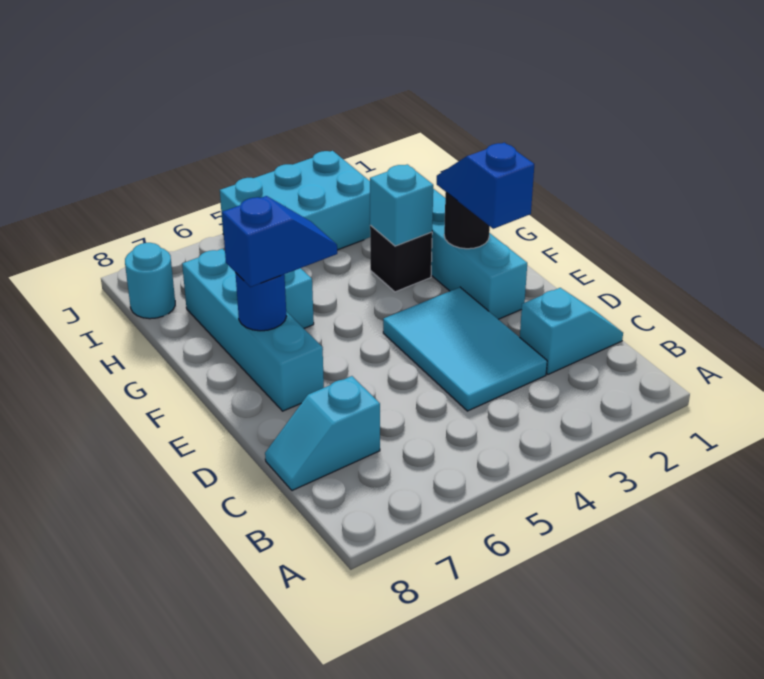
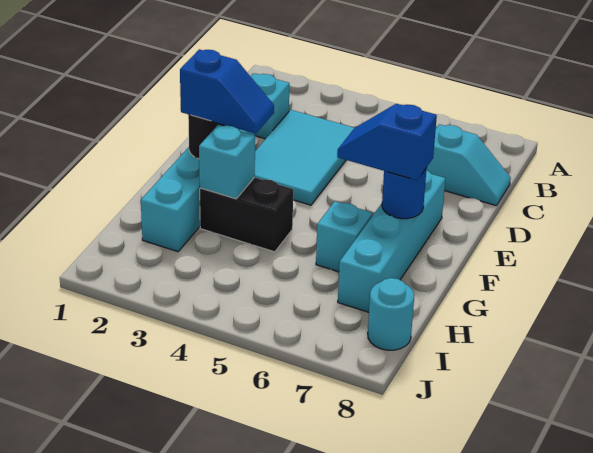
blue slope E2:F2 level 3 top E -> blue slope F2:F3 level 3 top 2
black brick G3 level 1 -> black brick G3:G4 level 1
cyan brick I3:J5 level 1 -> none

